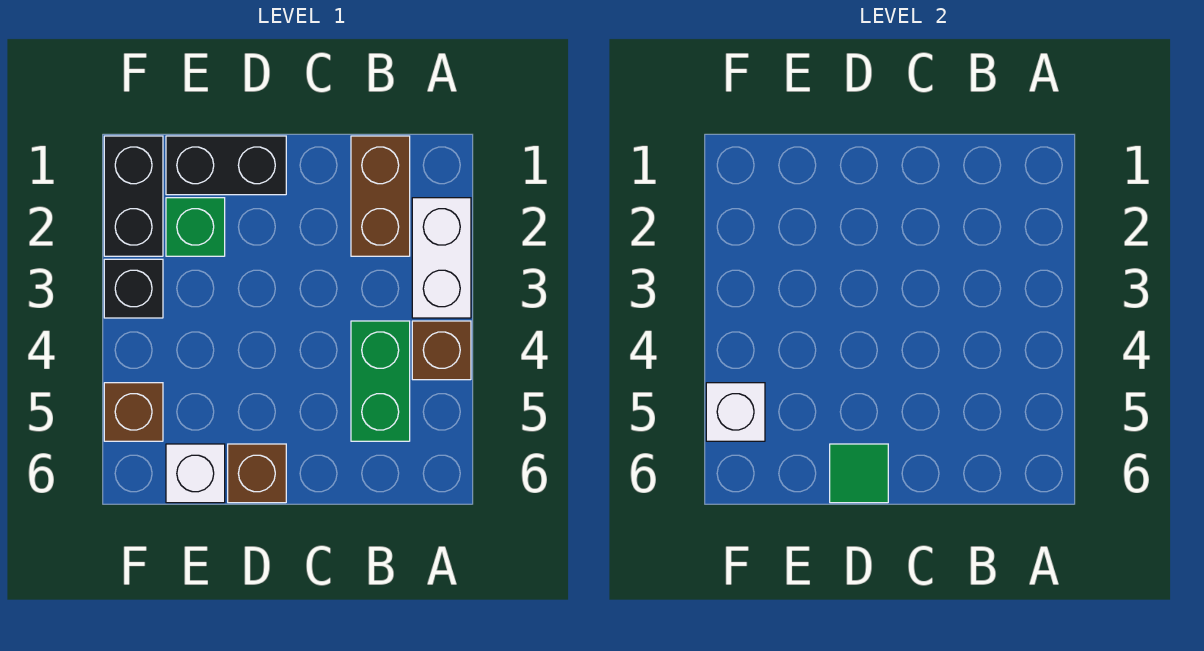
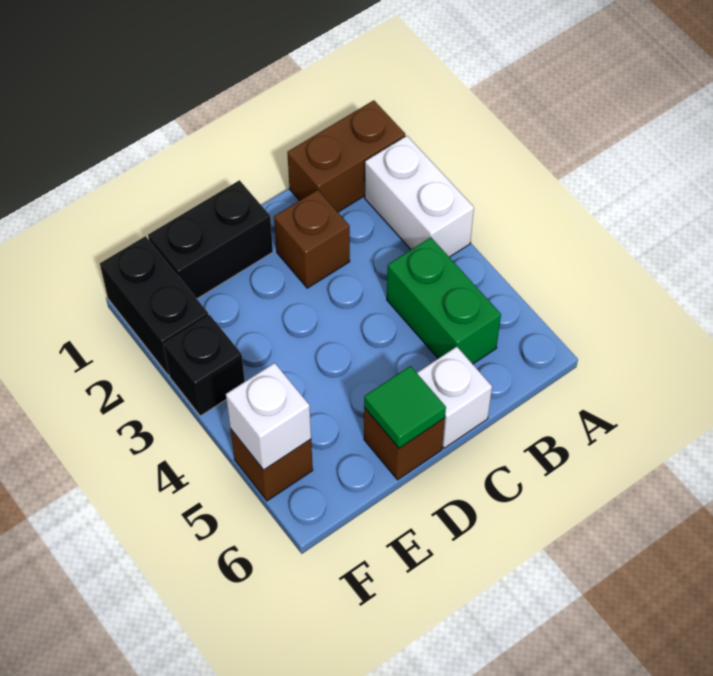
brown brick A4 level 1 -> brown brick C2 level 1
brown brick B1:B2 level 1 -> brown brick A1:B1 level 1
green brick E2 level 1 -> none
white brick E6 level 1 -> white brick C6 level 1

